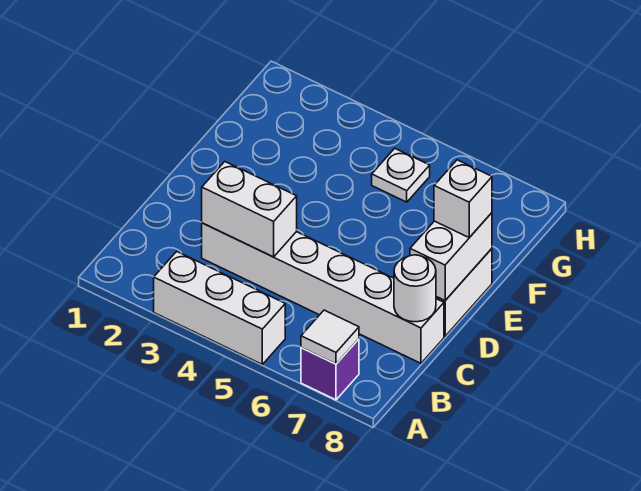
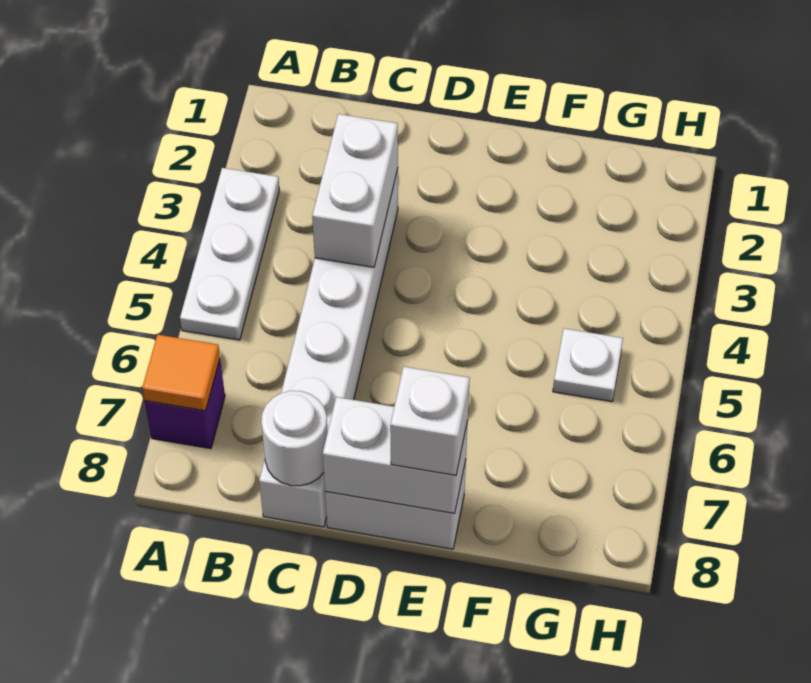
white brick A3:A5 level 1 -> white plate A3:A5 level 1
white tile A7 level 2 -> orange tile A7 level 2

